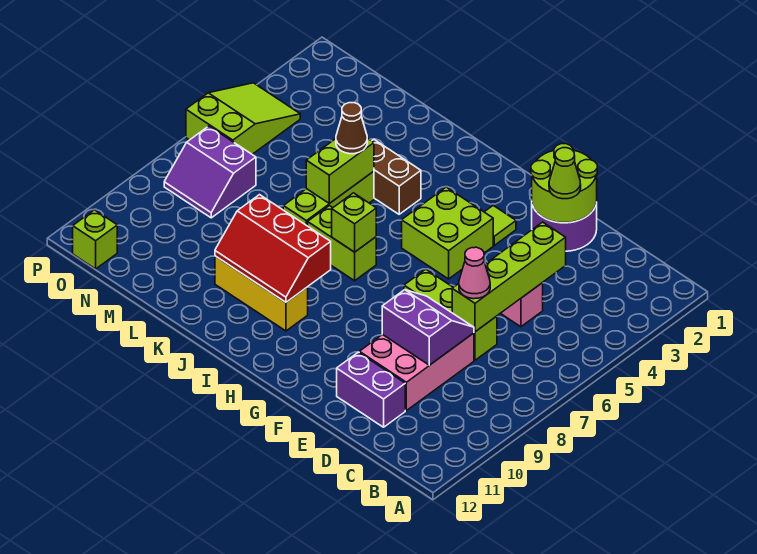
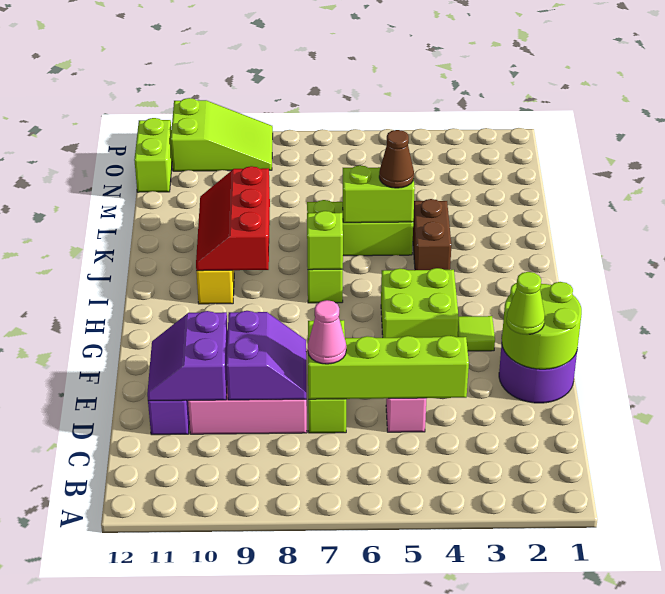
purple slope N7:O8 level 1 top 7 -> purple slope D10:E11 level 2 top 10
lime slope O4:P6 level 1 top 6 -> lime slope O9:P11 level 1 top 11
lime brick O12 level 1 -> lime brick N12:O12 level 1

